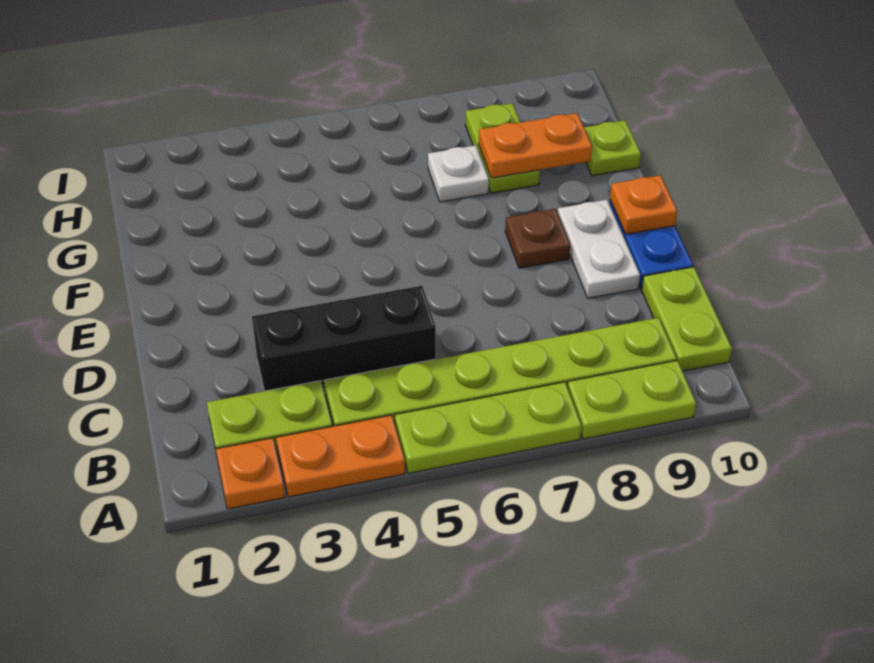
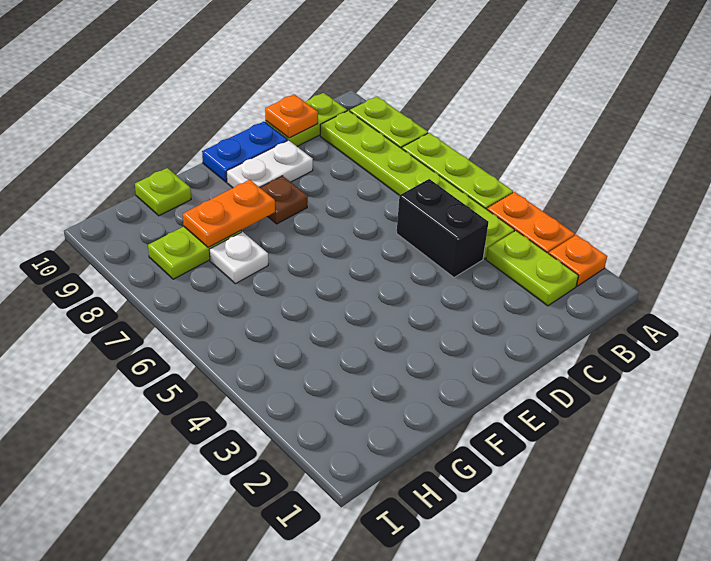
black brick C3:C5 level 1 -> black brick C4:C5 level 1
orange plate E10 level 2 -> orange plate C10 level 2
orange plate G8:G9 level 2 -> orange plate F8:G8 level 2

